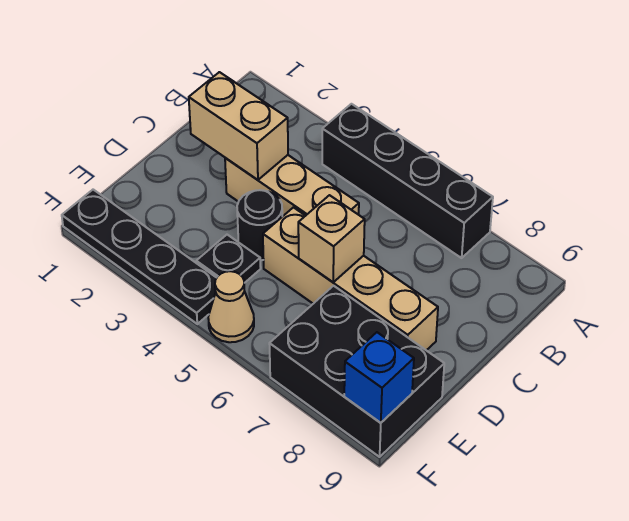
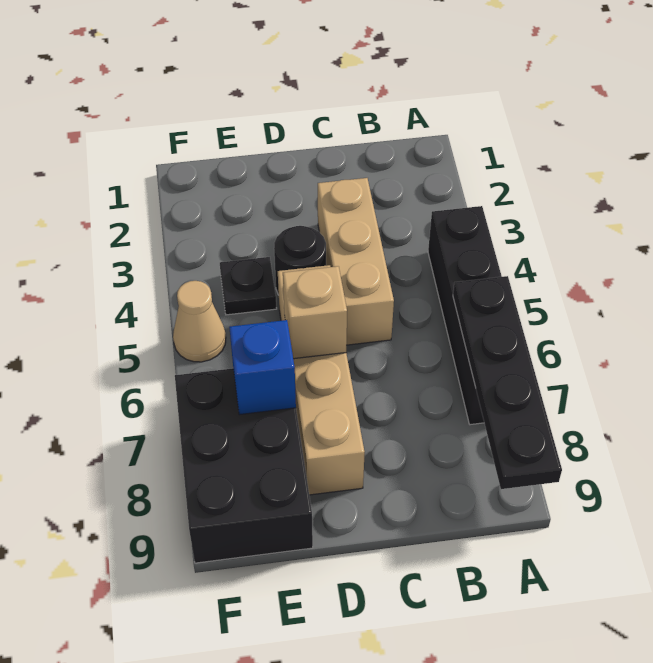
tan brick C2:C3 level 2 -> none
black plate F1:F4 level 1 -> black plate A6:A9 level 2
blue brick F9 level 2 -> blue brick E7 level 2

